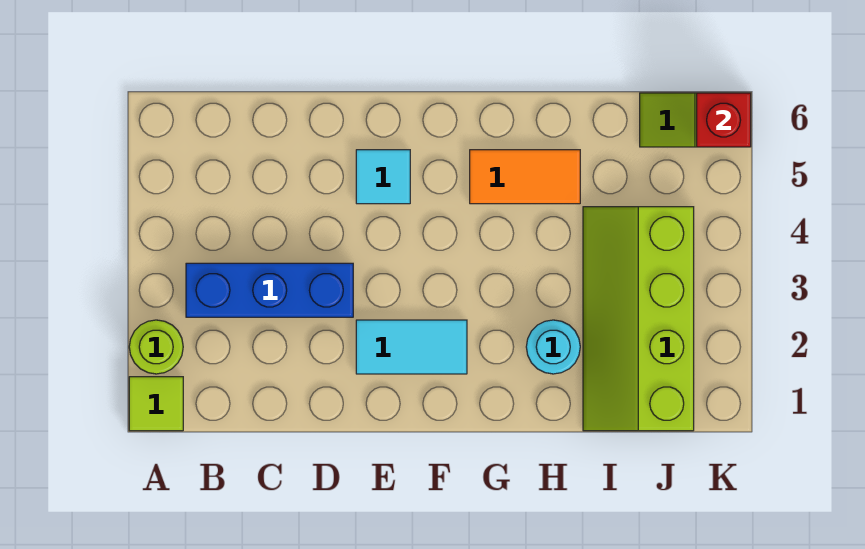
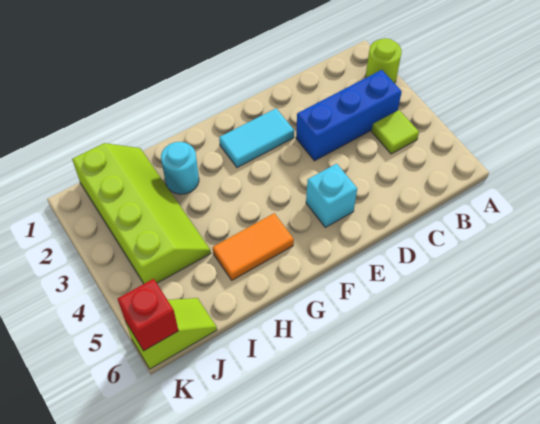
lime tile A1 level 1 -> lime tile B4 level 1
cyan tile E5 level 1 -> cyan brick E5 level 1

